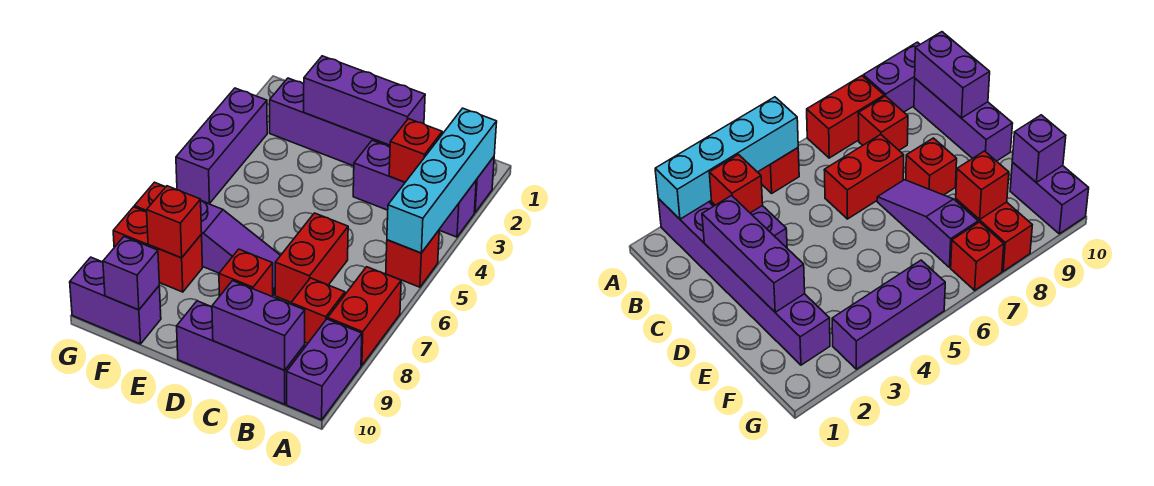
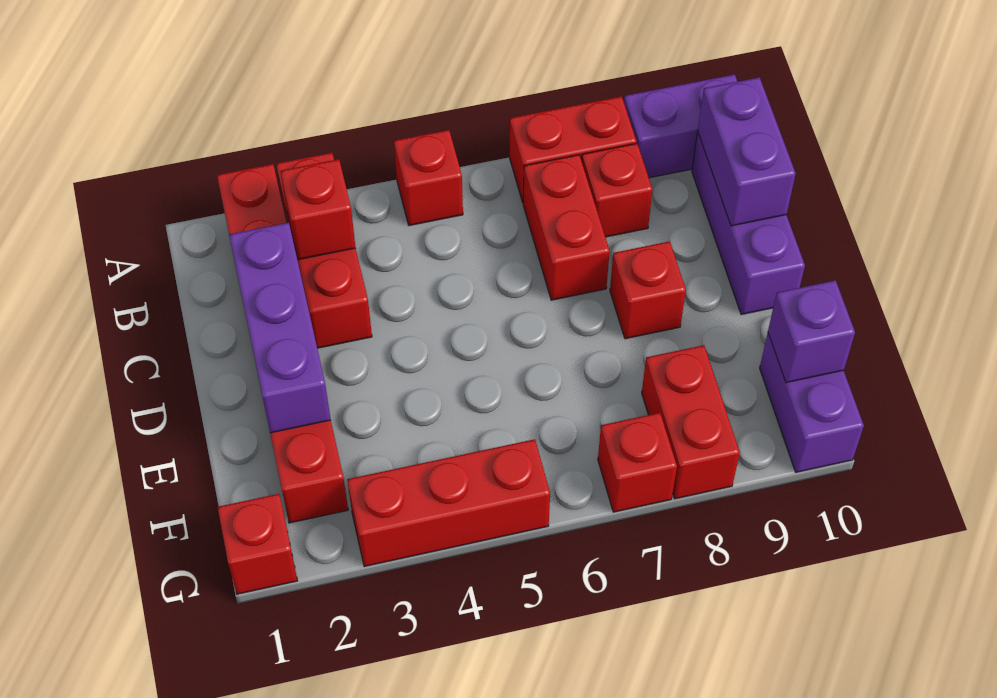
purple brick A2:F2 level 1 -> red brick A2:F2 level 1
cyan brick A2:A5 level 2 -> none
purple brick A3:C3 level 1 -> red brick A3:C3 level 1
red brick C6:C7 level 1 -> red brick B7:C7 level 1
purple slope D7:F7 level 1 top F -> none
red brick F8 level 2 -> red brick G1 level 1
purple brick G3:G5 level 1 -> red brick G3:G5 level 1

